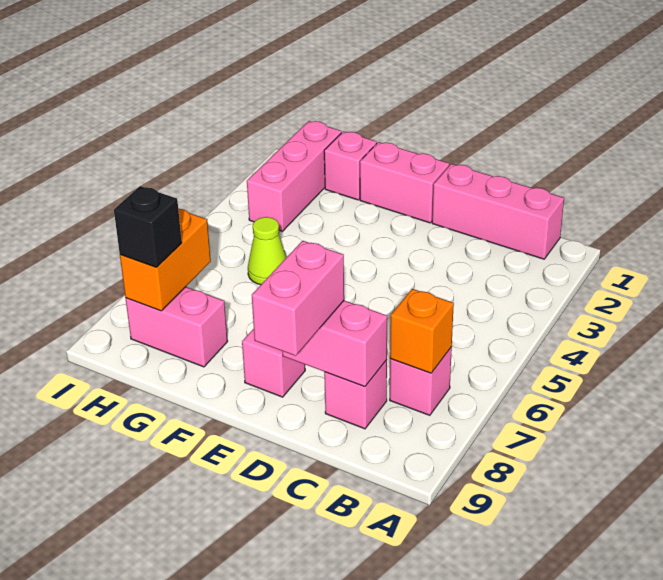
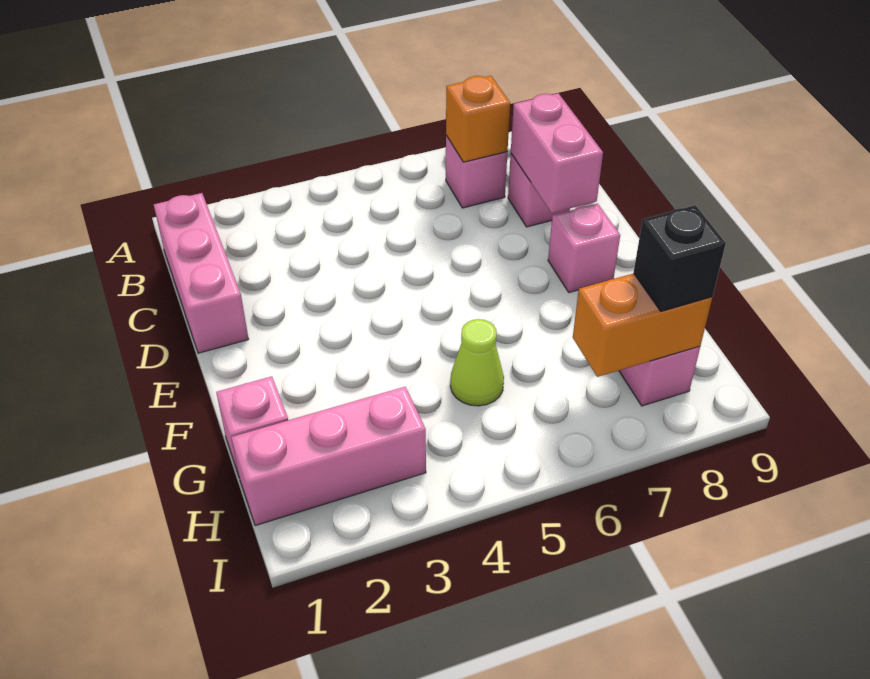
pink brick D8:D9 level 3 -> none
pink brick E1:F1 level 1 -> none

